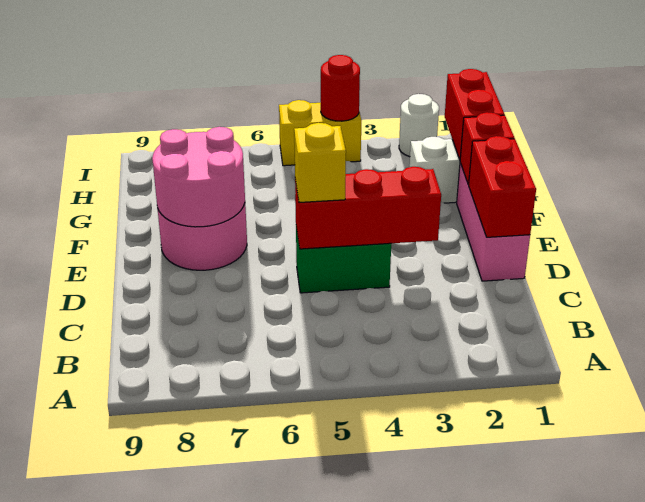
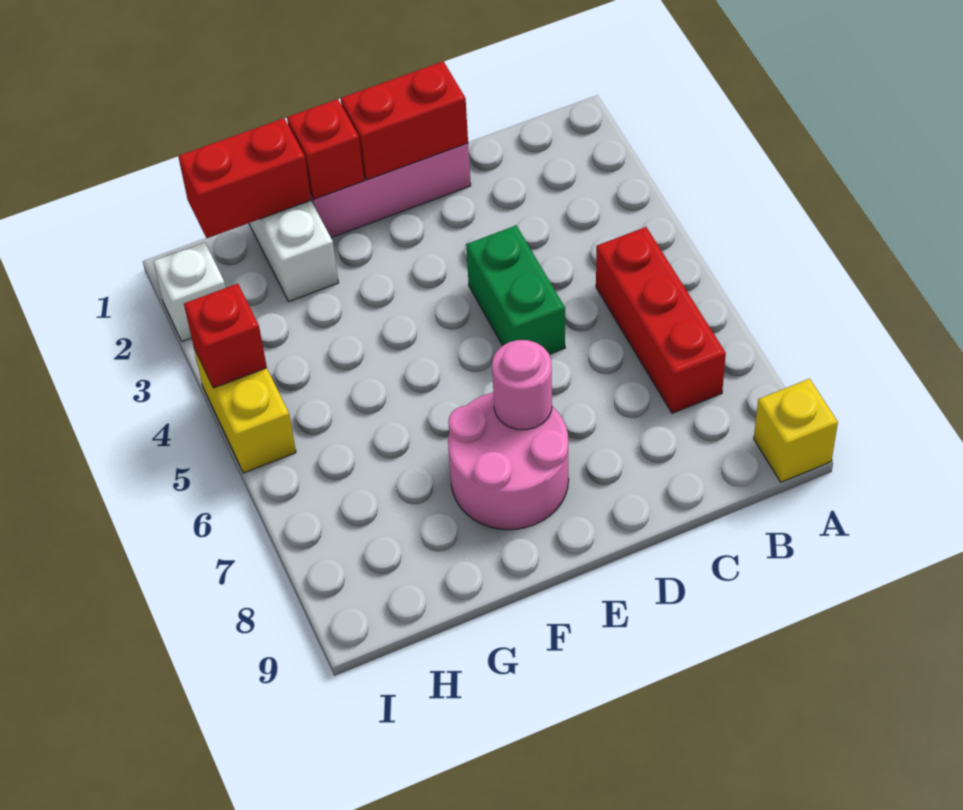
red brick D3:D5 level 2 -> red brick B5:B7 level 1
yellow brick D5 level 3 -> yellow brick A9 level 1
pink round brick E7:F8 level 2 -> pink round brick E7 level 2
white round brick I2 level 1 -> white brick I2 level 1
red round brick I4 level 2 -> red brick I4 level 2

